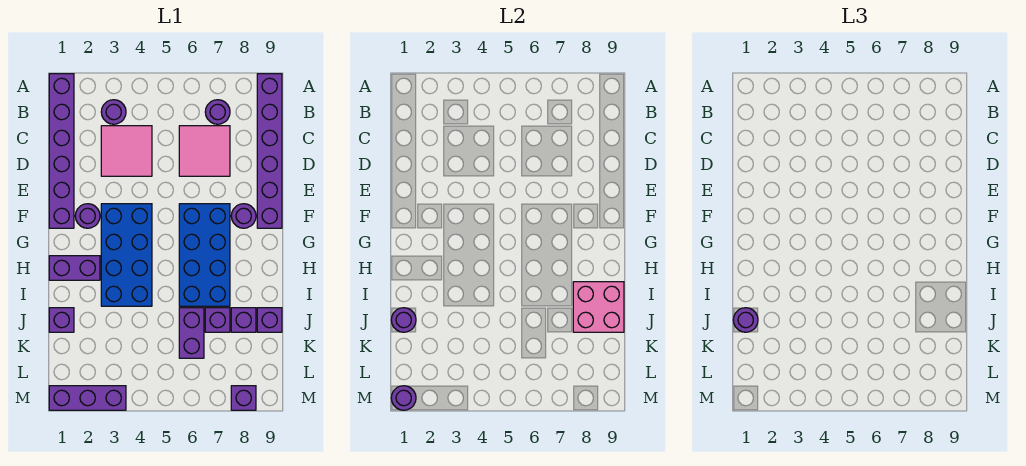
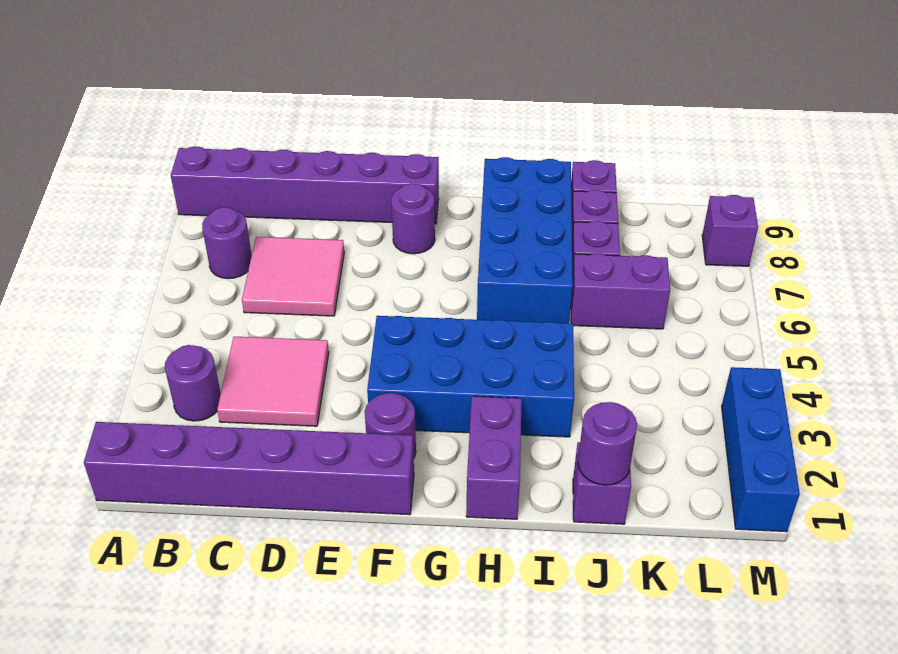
blue brick F6:I7 level 1 -> blue brick H6:I9 level 1
pink brick I8:J9 level 2 -> none
purple round brick J1 level 3 -> none
purple brick M1:M3 level 1 -> blue brick M1:M3 level 1
purple round brick M1 level 2 -> none

